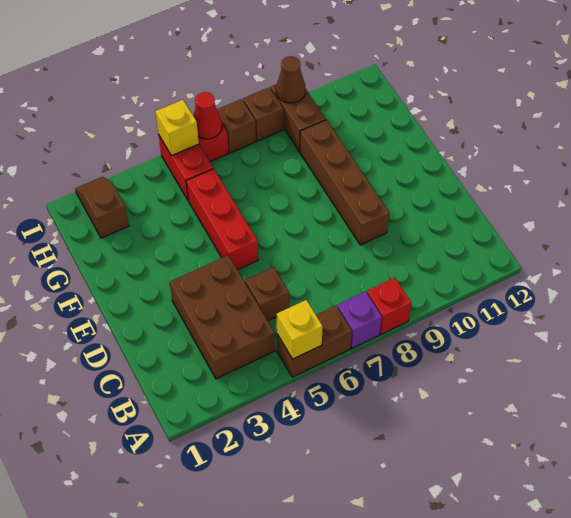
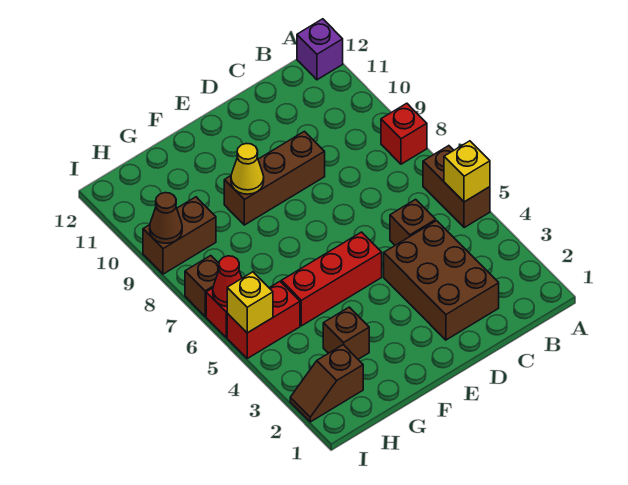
purple brick A7 level 1 -> purple brick A12 level 1
brown brick B3:D4 level 1 -> brown brick C2:D4 level 1
brown brick D9:G9 level 1 -> brown brick D9:F9 level 1
none -> yellow cone F9 level 2
brown brick I8 level 1 -> brown brick G3 level 1

